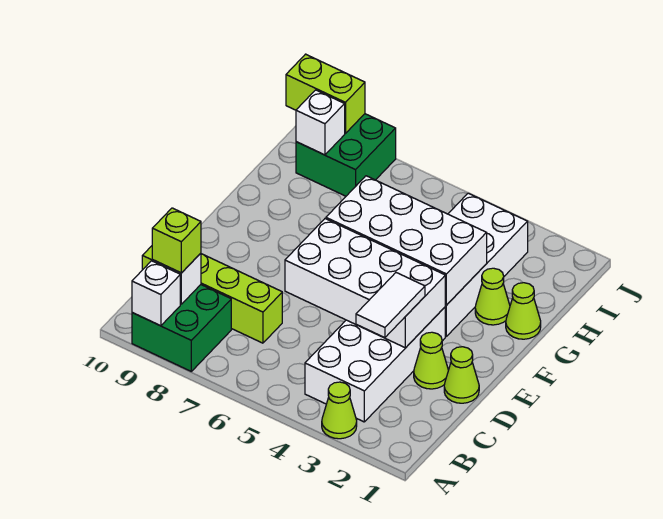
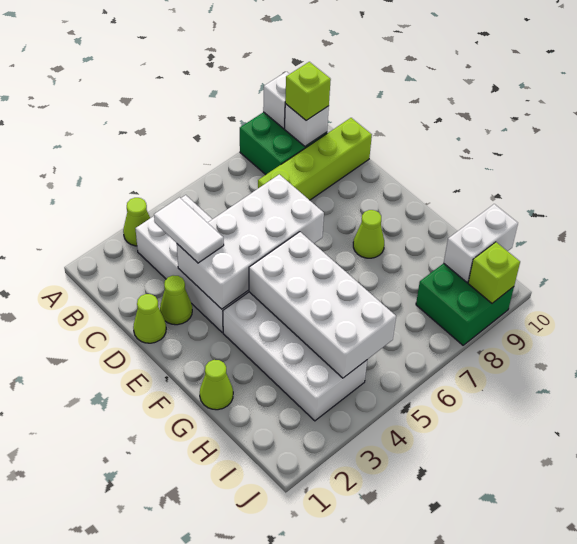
white brick F3:G6 level 2 -> white brick F4:I5 level 2
lime cone G2 level 1 -> lime cone F8 level 1
white brick I9 level 2 -> white brick I9:I10 level 2
lime brick J9:J10 level 2 -> lime brick J9 level 2

